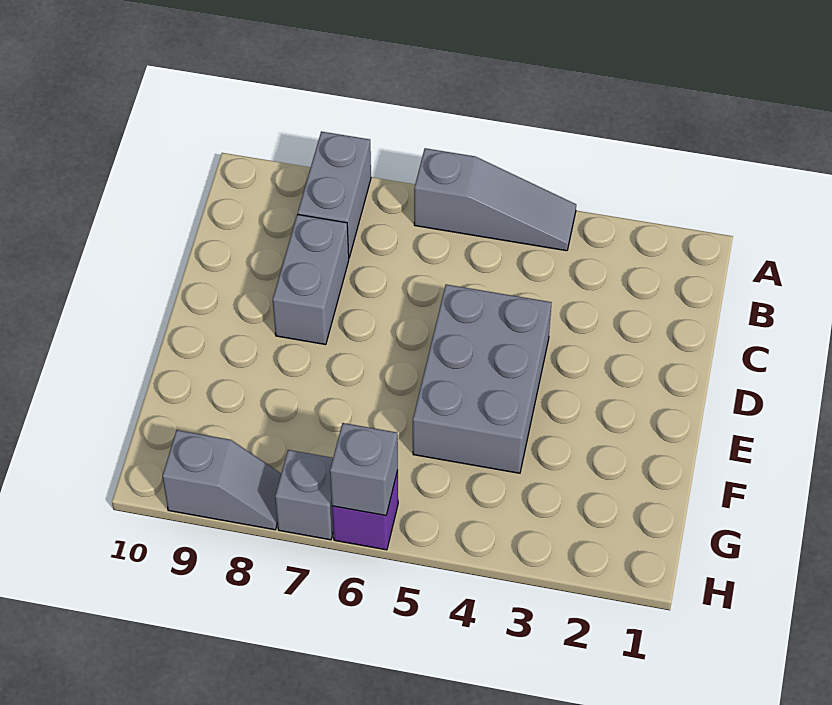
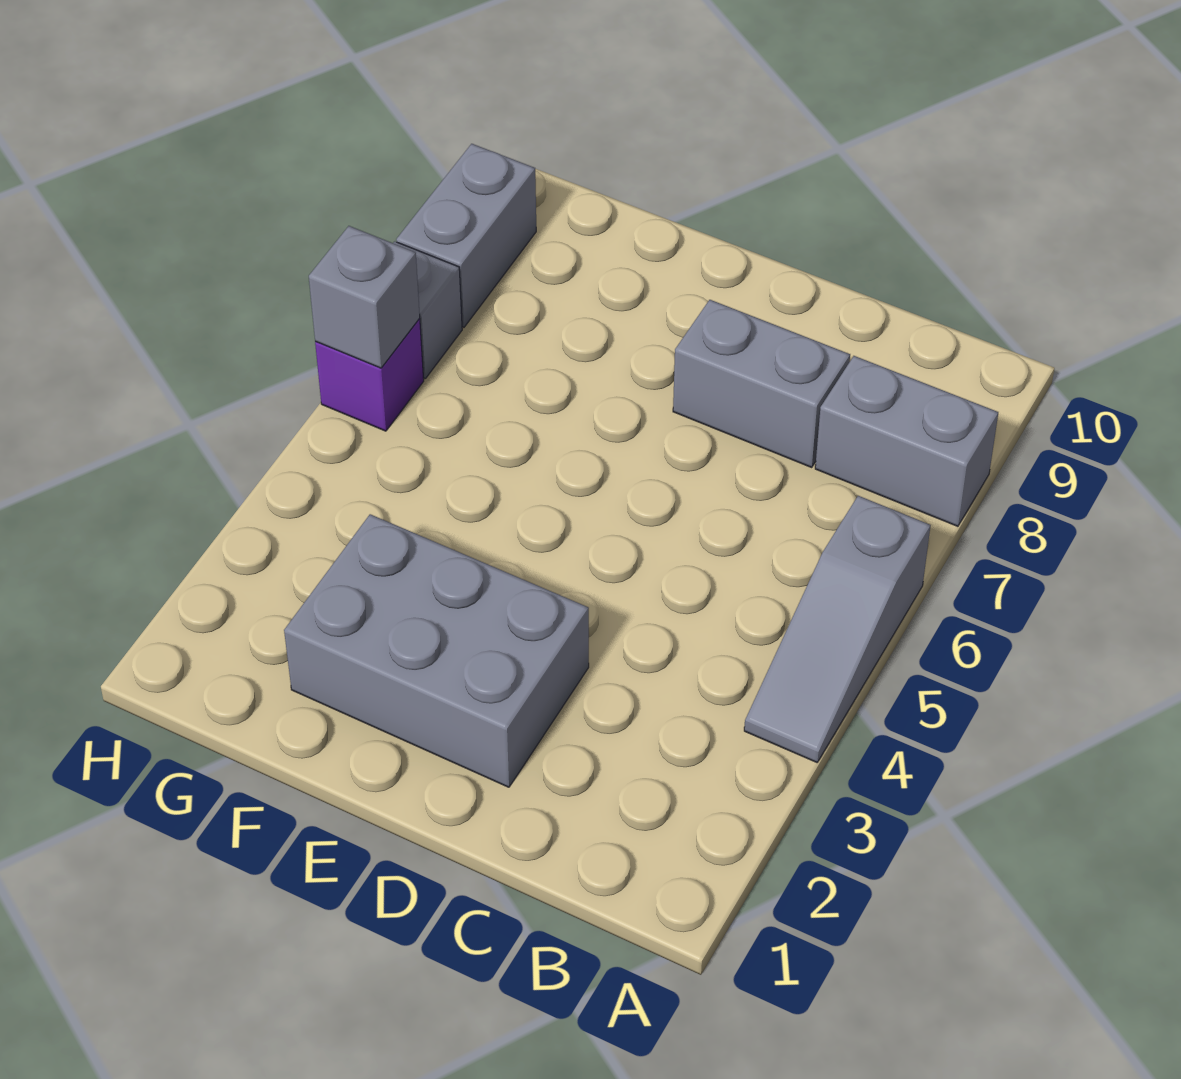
grey brick D4:F5 level 1 -> grey brick D2:F3 level 1
grey slope H8:H9 level 1 top 9 -> grey brick H8:H9 level 1

